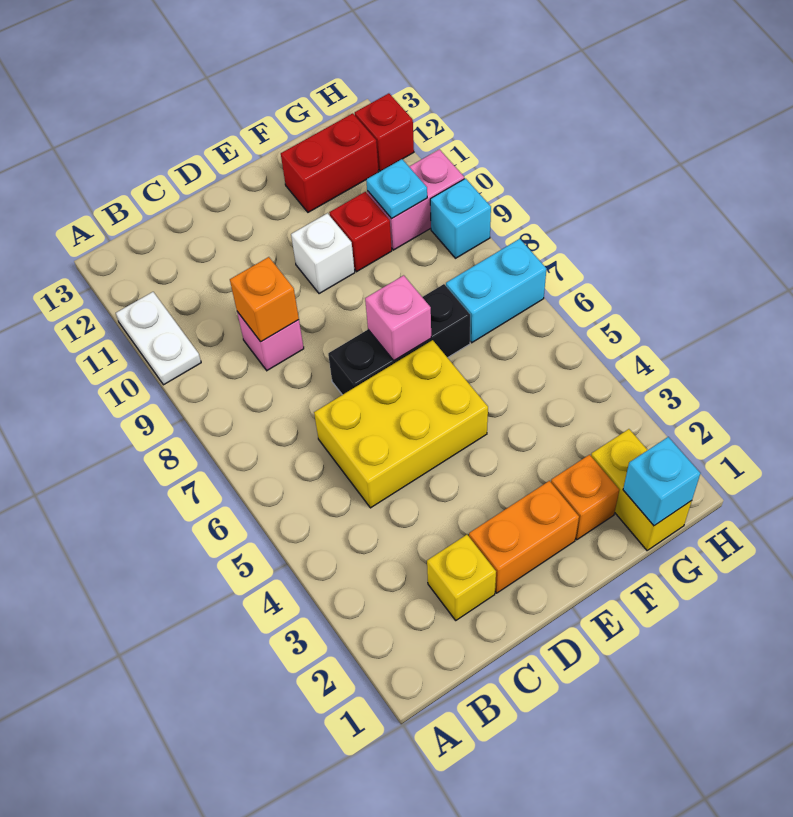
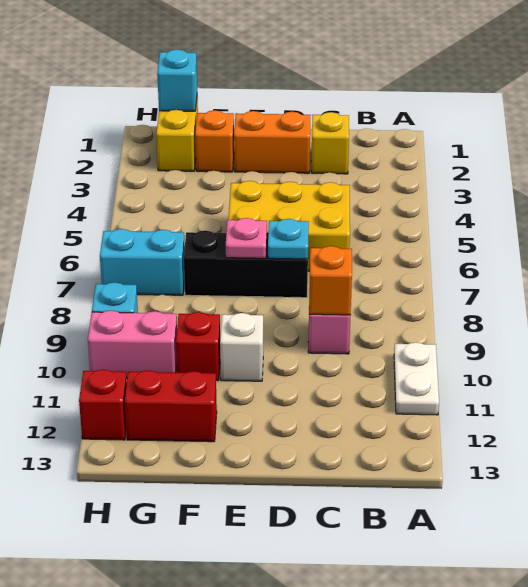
pink brick E7 level 2 -> pink plate E7 level 2
cyan plate G10 level 2 -> cyan plate D7 level 2

